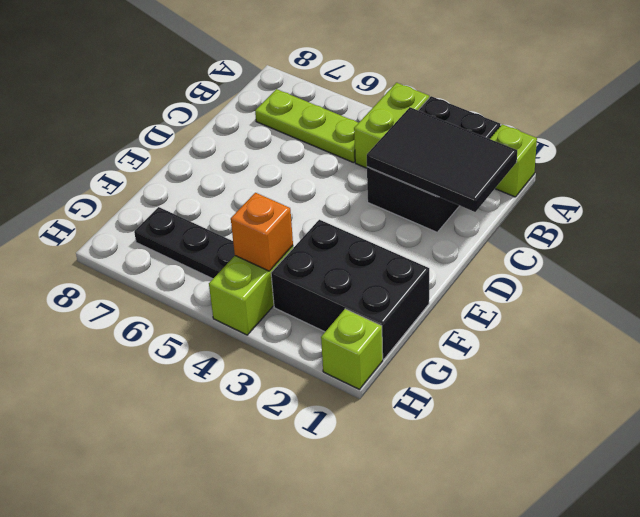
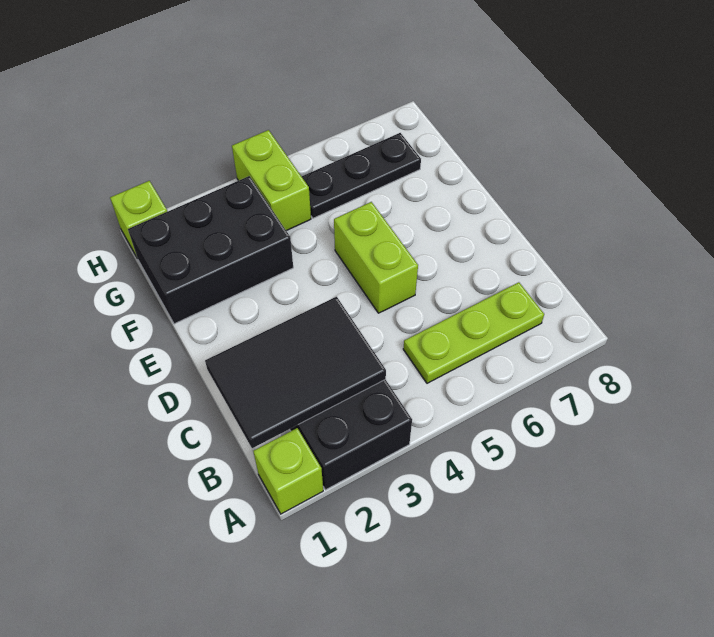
lime brick A4:B4 level 1 -> lime brick D5:E5 level 1
orange brick G4 level 2 -> none

